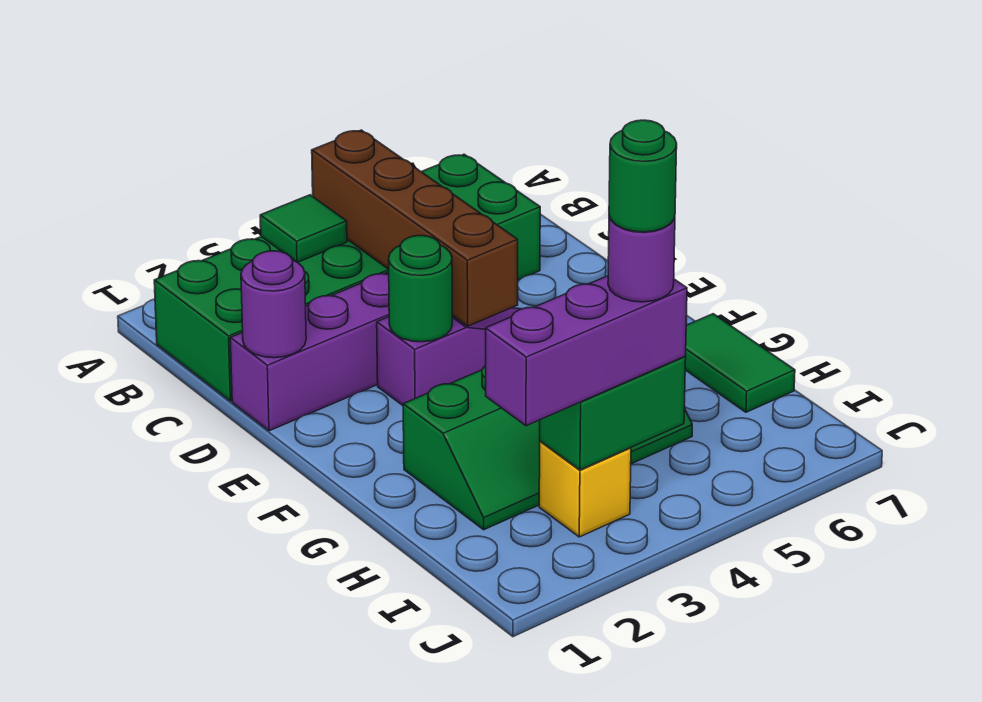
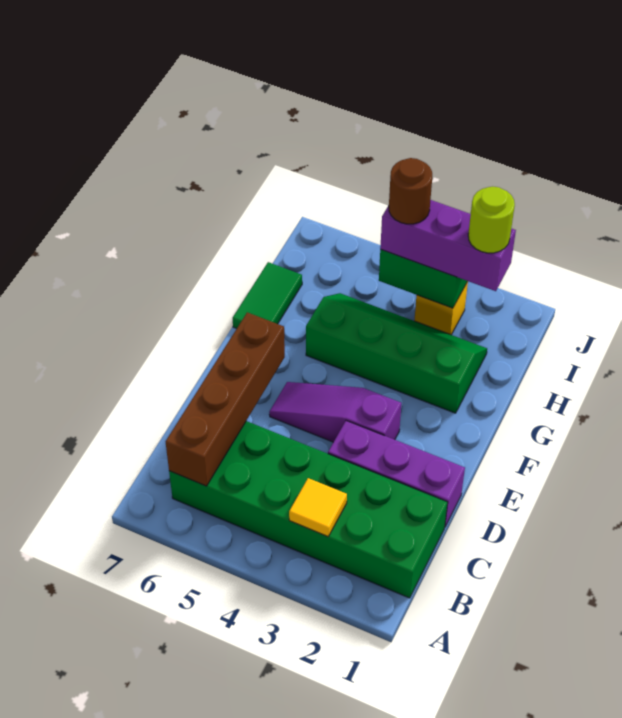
green tile B3 level 2 -> yellow tile B3 level 2
brown brick B4:E4 level 2 -> brown brick B6:E6 level 2
purple round brick D1 level 2 -> none
green round brick E3 level 2 -> none
none -> lime round brick I2 level 4
purple round brick I4 level 4 -> brown round brick I4 level 4
green round brick I4 level 5 -> none

